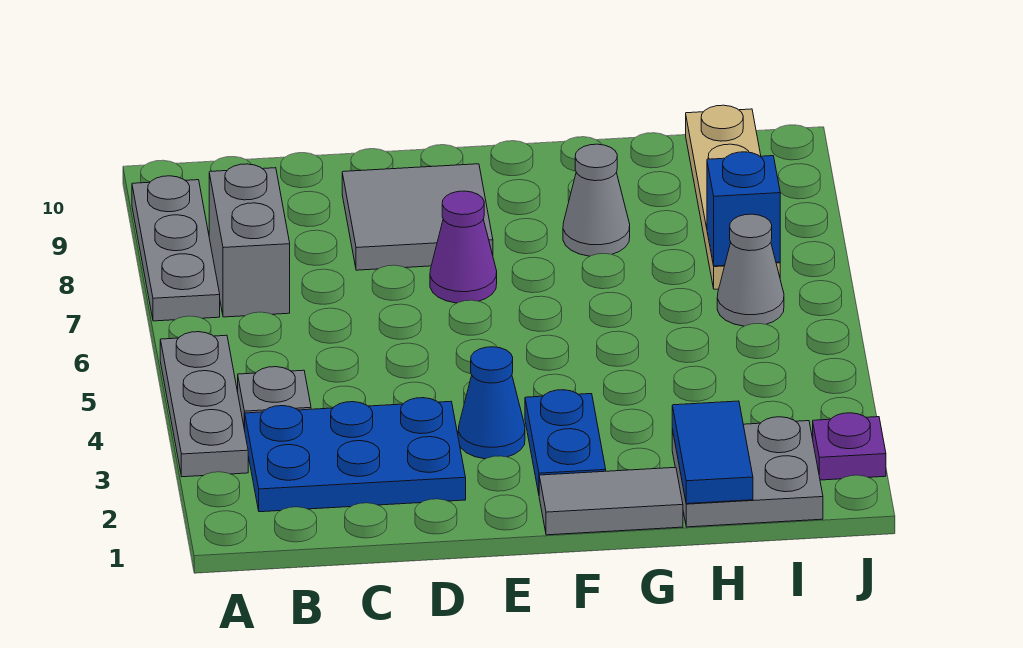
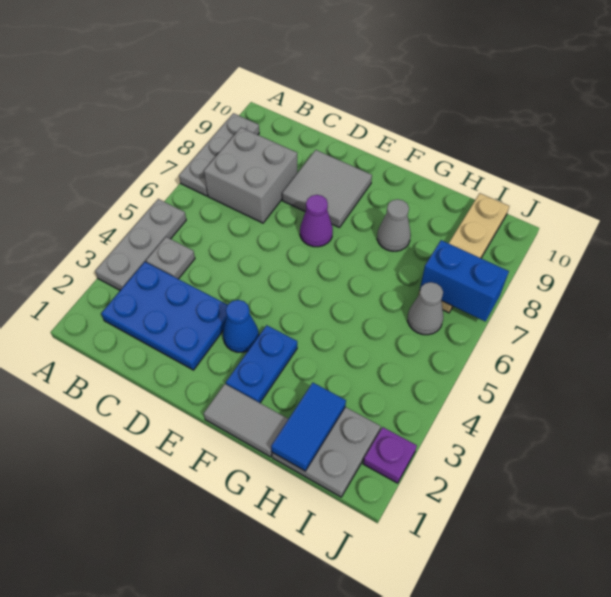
grey brick B7:B8 level 1 -> grey brick B7:C8 level 1
blue brick I7 level 2 -> blue brick I7:J7 level 2

